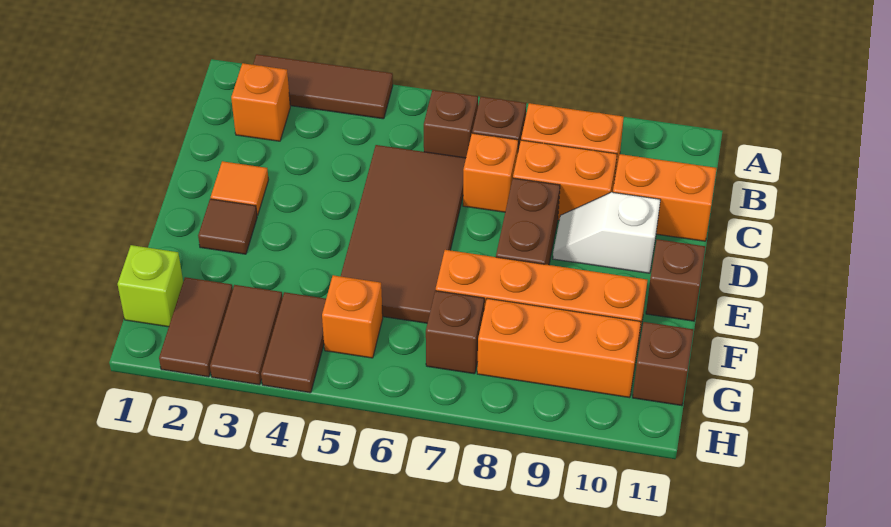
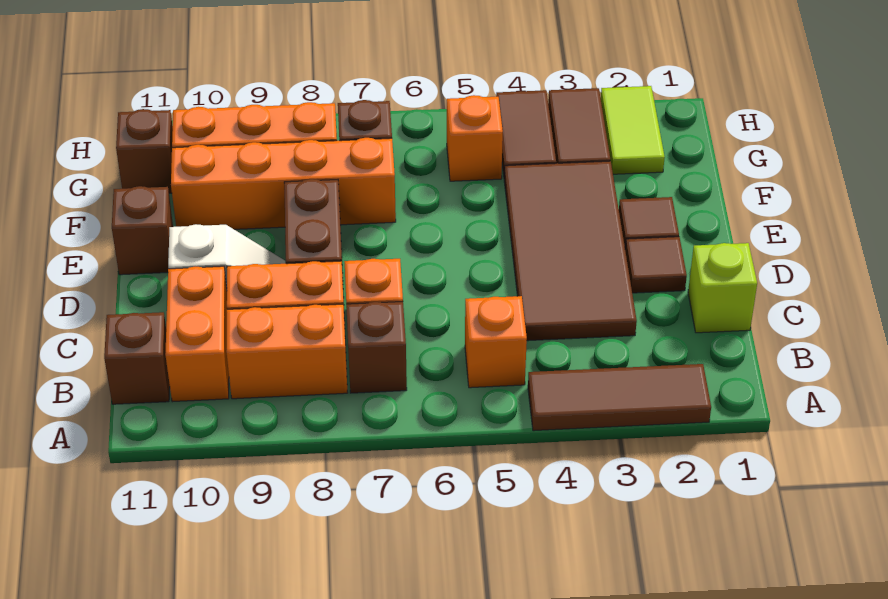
orange brick B2 level 1 -> orange brick B5 level 1
brown brick B6 level 1 -> brown brick B11 level 1
brown tile C5:F6 level 1 -> brown tile C3:F4 level 1
orange brick C10:C11 level 1 -> orange brick B10:C10 level 1
orange tile D2 level 1 -> brown tile D2 level 1
lime brick G1 level 1 -> lime brick C1 level 1
brown tile G2:H2 level 1 -> lime tile G2:H2 level 1

